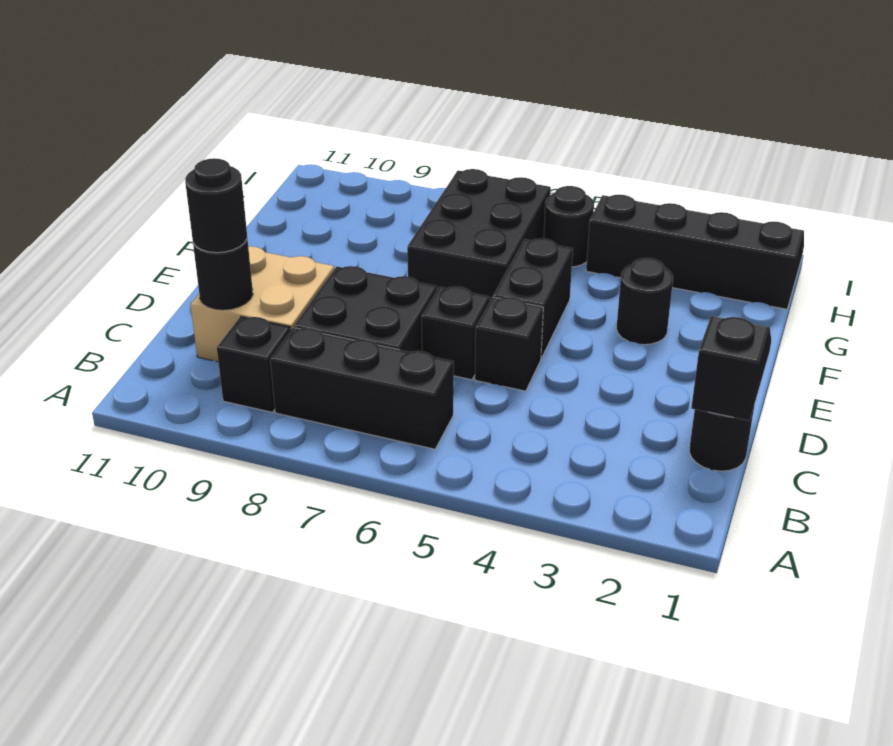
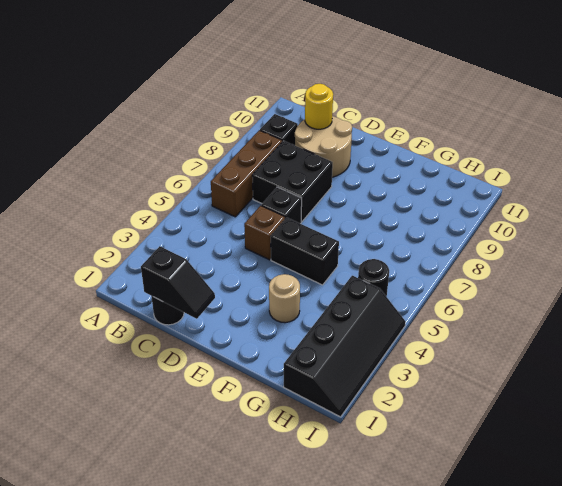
black brick B6:B8 level 1 -> brown brick B6:B8 level 1
tan brick C9:D10 level 1 -> tan round brick C9:D10 level 1
black round brick C10 level 2 -> yellow round brick C10 level 2
black round brick C10 level 3 -> none
black brick D5 level 1 -> brown brick D5 level 1
black round brick F3 level 1 -> tan round brick F3 level 1
black brick F6:H7 level 1 -> none

